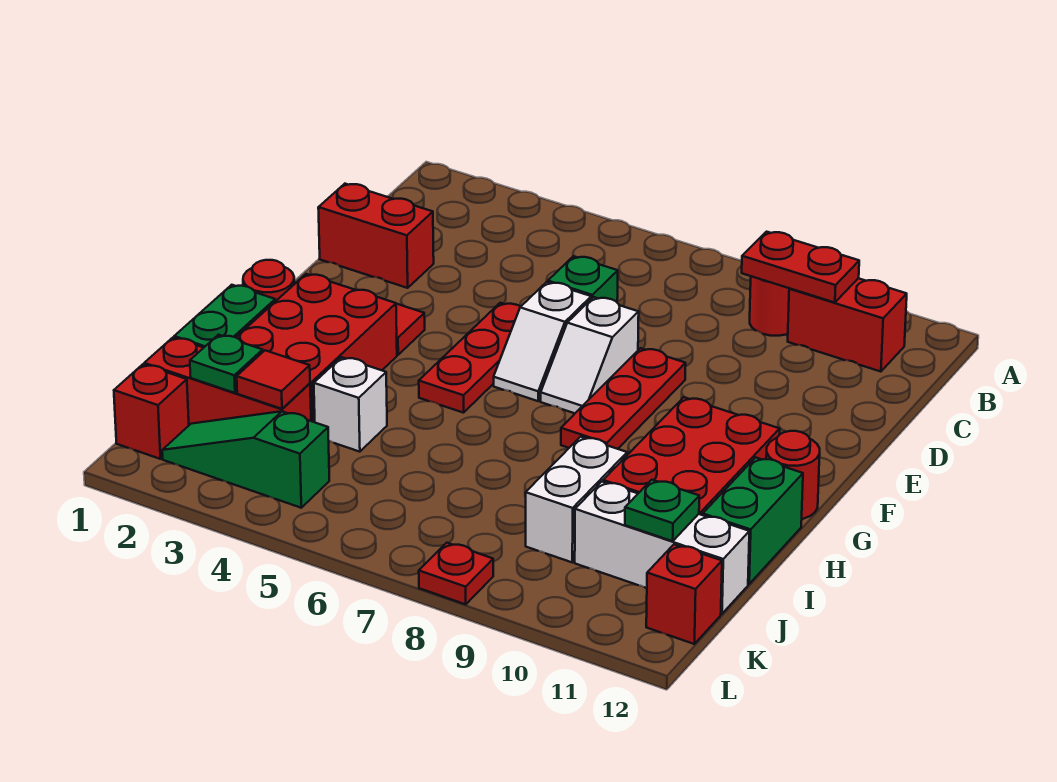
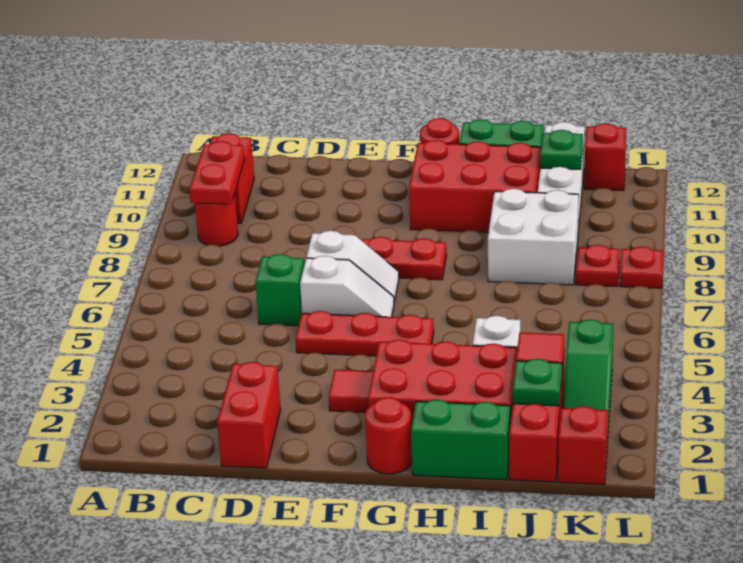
white brick I9:J9 level 1 -> white brick I8:J9 level 1
none -> red plate K8 level 1

